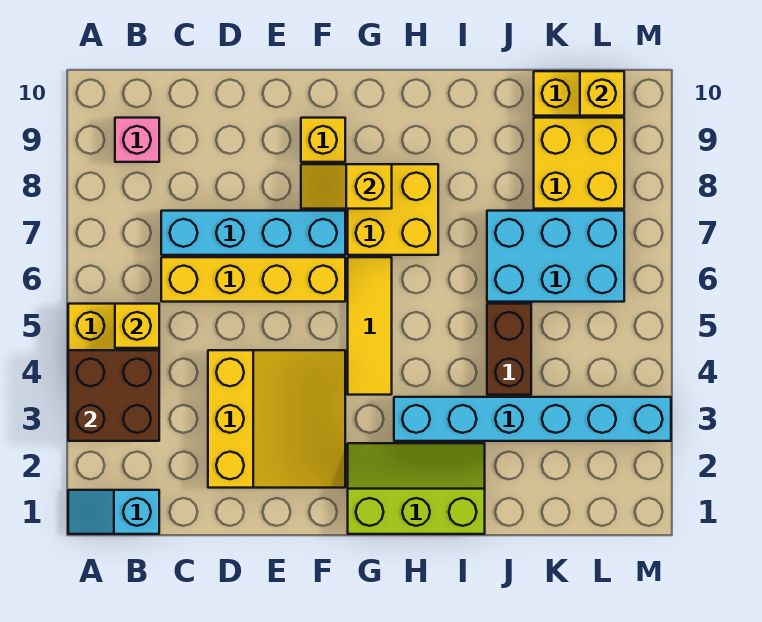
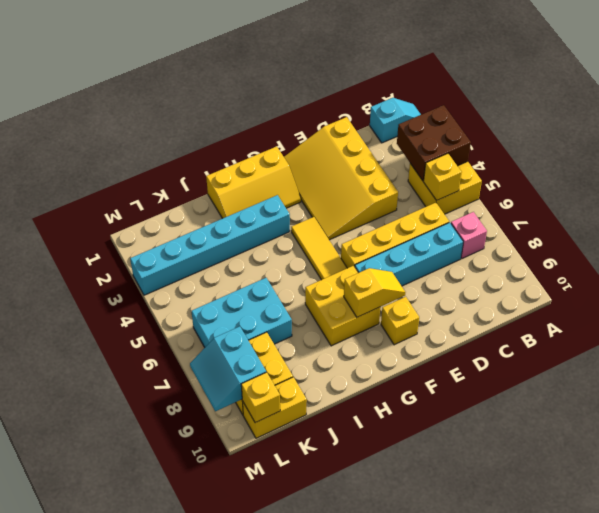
pink brick B9 level 1 -> pink brick B7 level 1
yellow slope D2:F4 level 1 top D -> yellow slope D1:F4 level 1 top D
lime slope G1:I2 level 1 top 1 -> yellow slope G1:I2 level 1 top 1
brown brick J4:J5 level 1 -> none
none -> cyan slope L8:M9 level 2 top L

